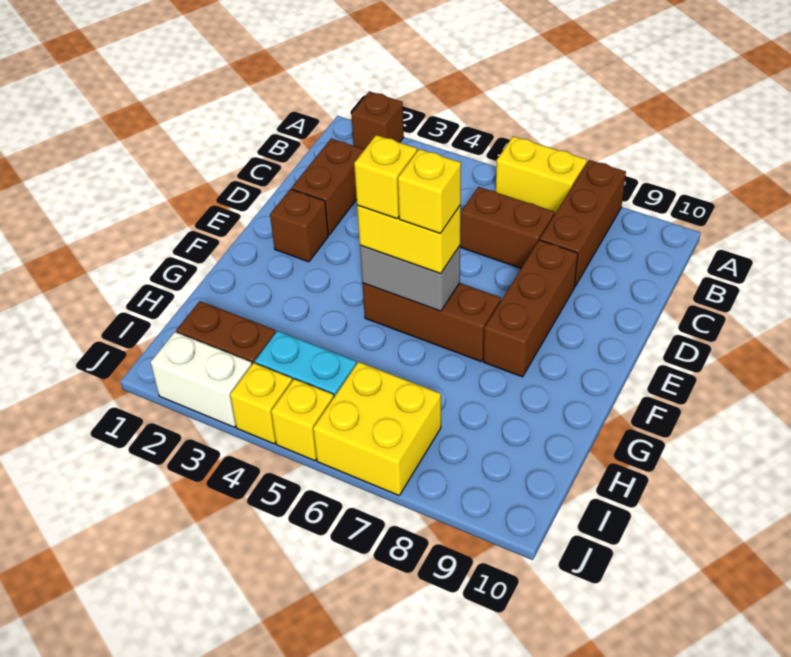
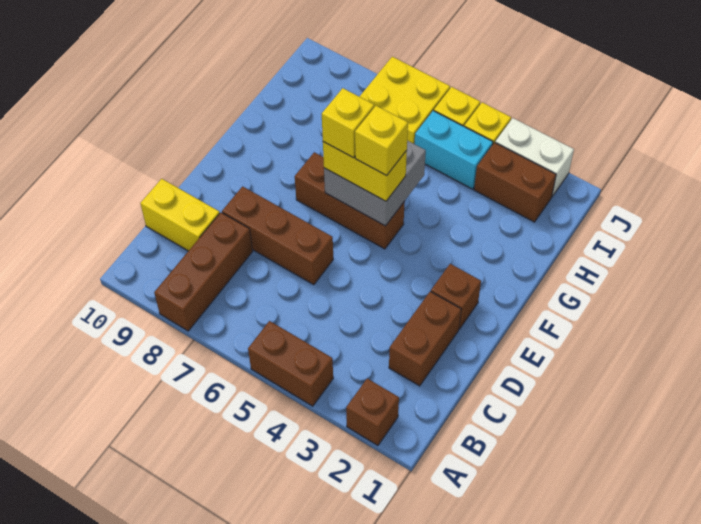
yellow brick A6:A7 level 1 -> yellow brick C9:C10 level 1
brown brick C6:C7 level 1 -> brown brick A4:A5 level 1
brown brick D8:F8 level 1 -> brown brick D6:D8 level 1
grey brick F5:F6 level 2 -> grey brick F5:G6 level 2

